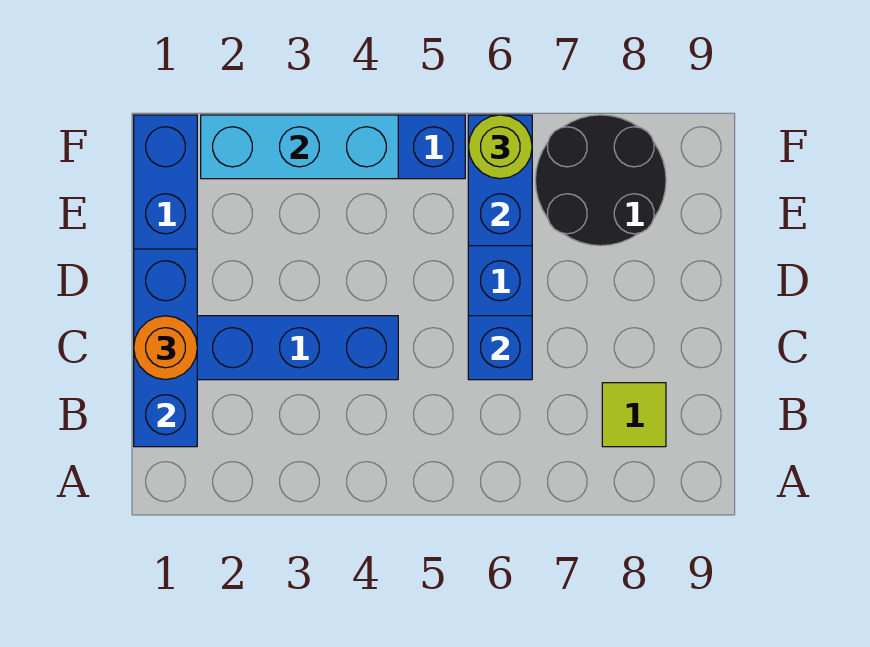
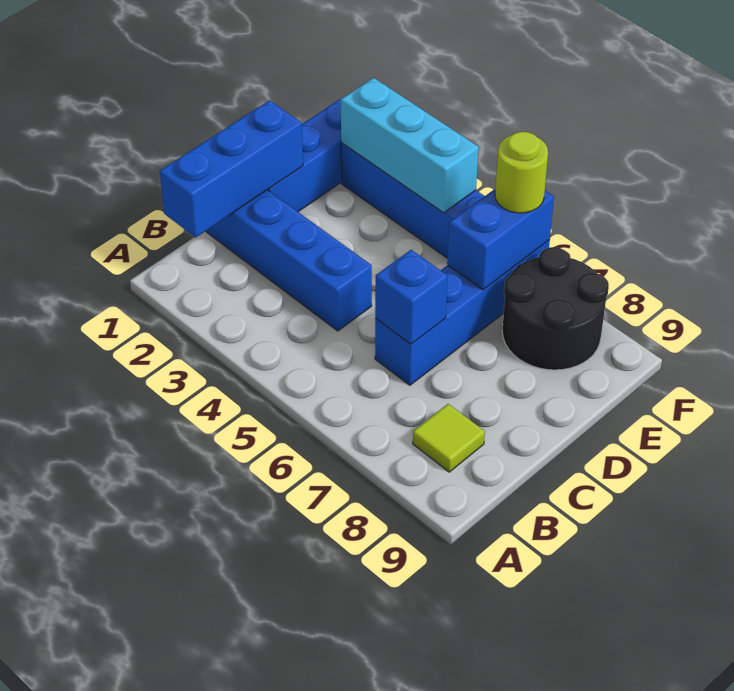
orange round brick C1 level 3 -> none

